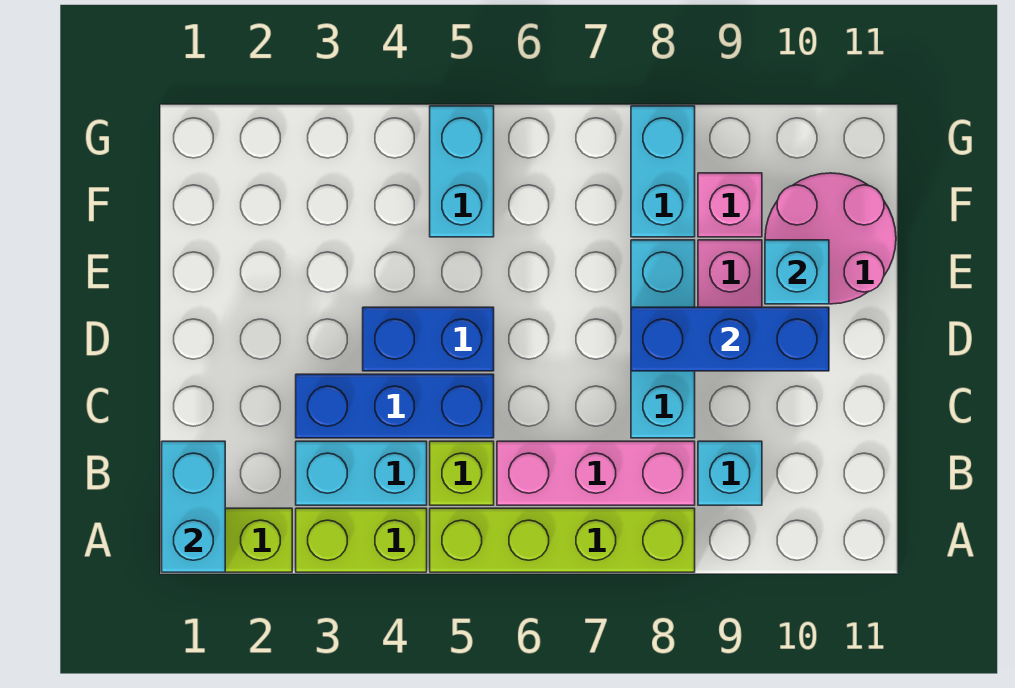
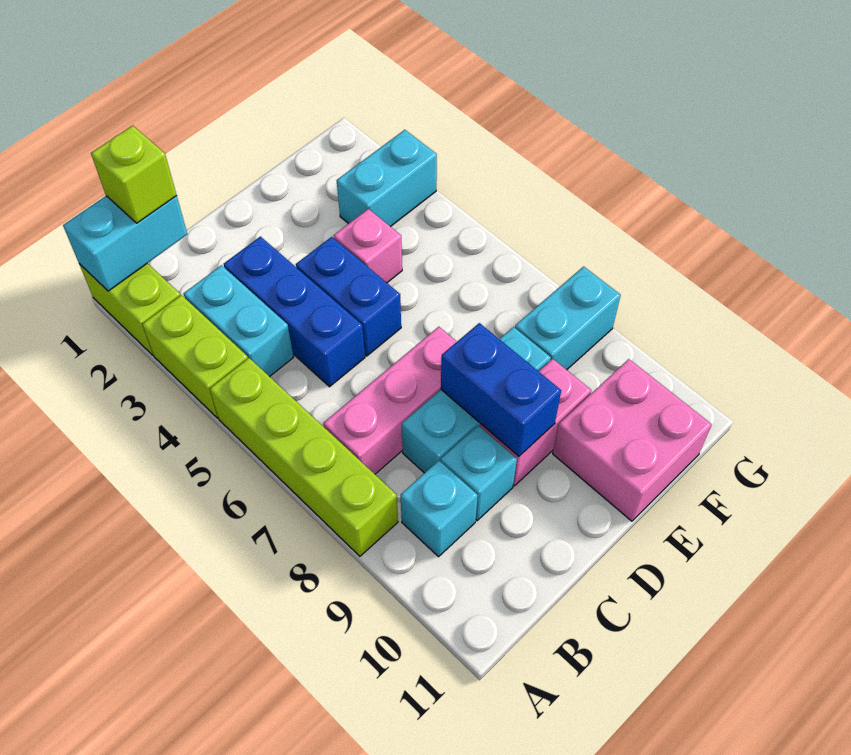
lime brick B5 level 1 -> lime brick B1 level 3
pink brick B6:B8 level 1 -> pink brick B7:D7 level 1
blue brick D8:D10 level 2 -> blue brick D8:D9 level 2
pink round brick E10:F11 level 1 -> pink brick E10:F11 level 1
cyan brick E10 level 2 -> cyan brick C9 level 1
cyan brick F5:G5 level 1 -> cyan brick F3:G3 level 1
pink brick F9 level 1 -> pink brick E4 level 1

